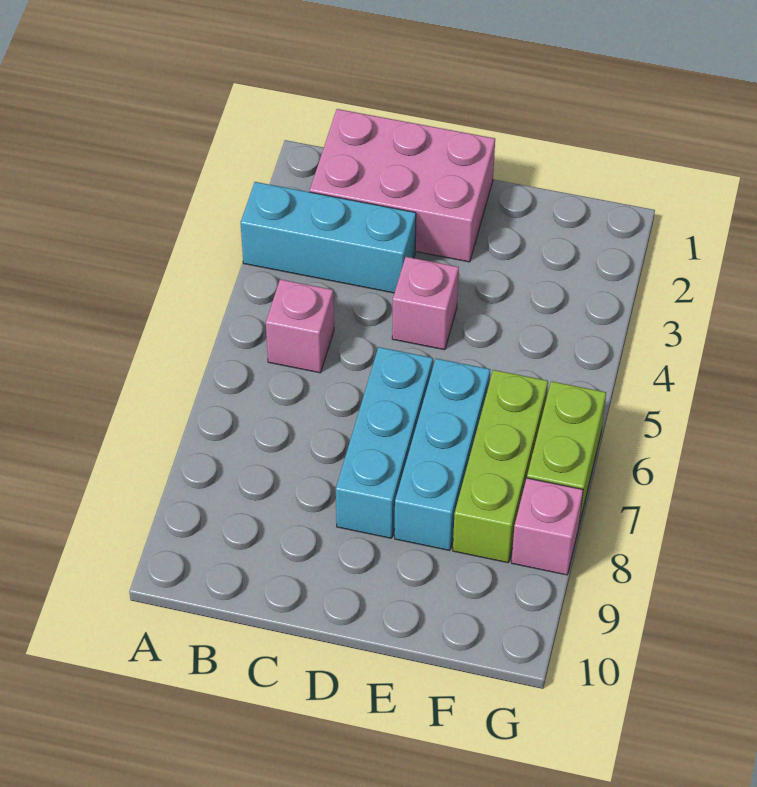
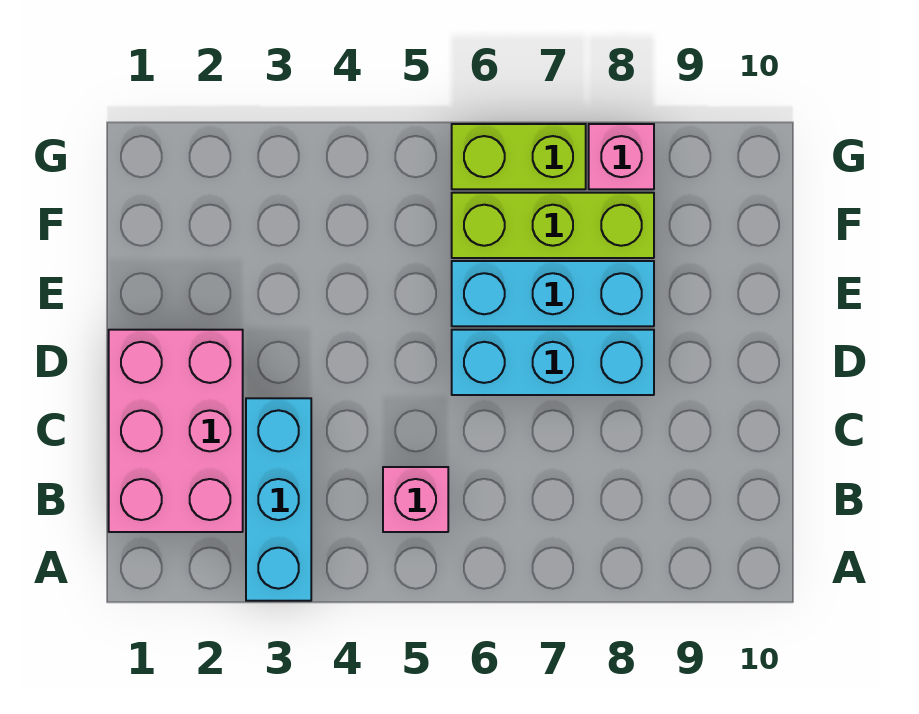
pink brick D4 level 1 -> none

